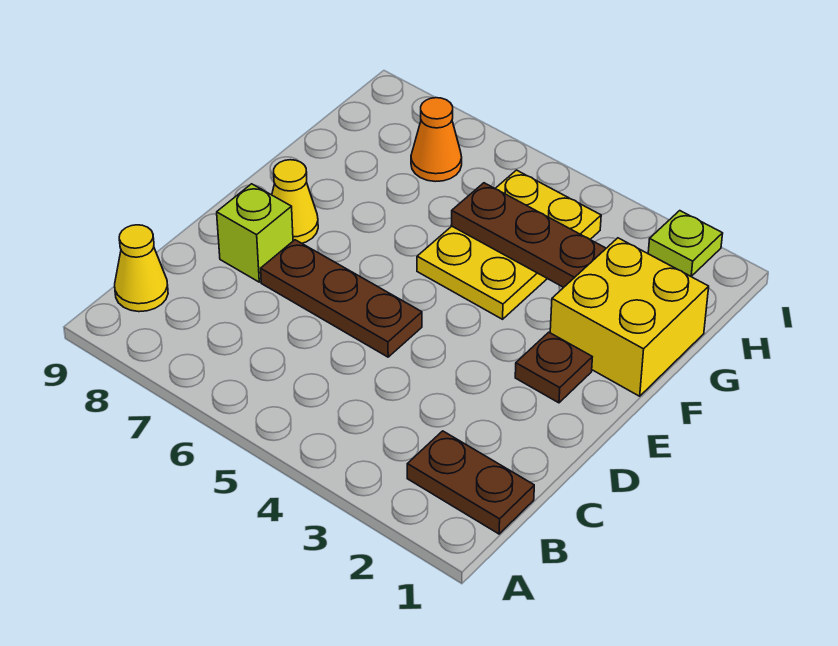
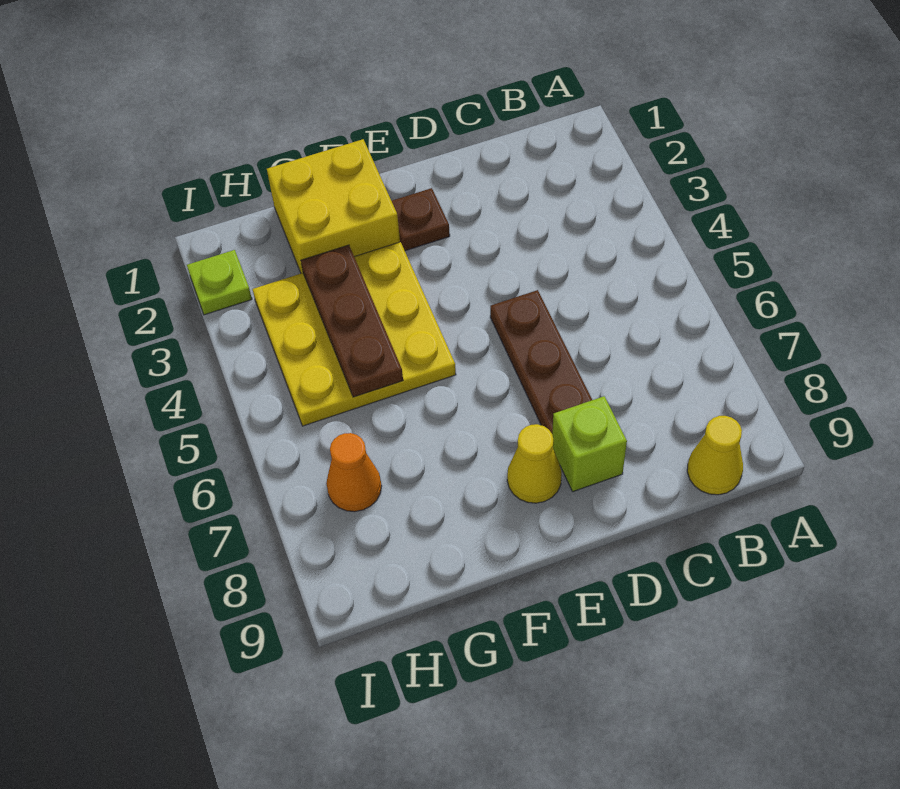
brown plate B1:B2 level 1 -> none
yellow plate F4:H5 level 1 -> yellow plate F3:H5 level 1

